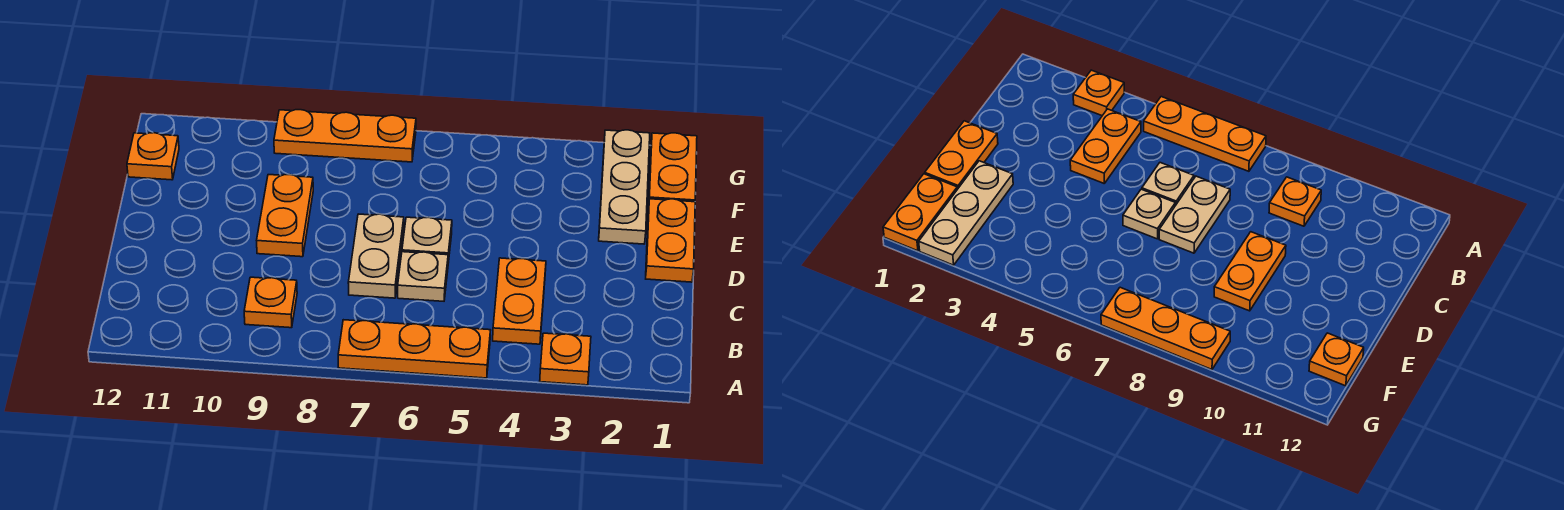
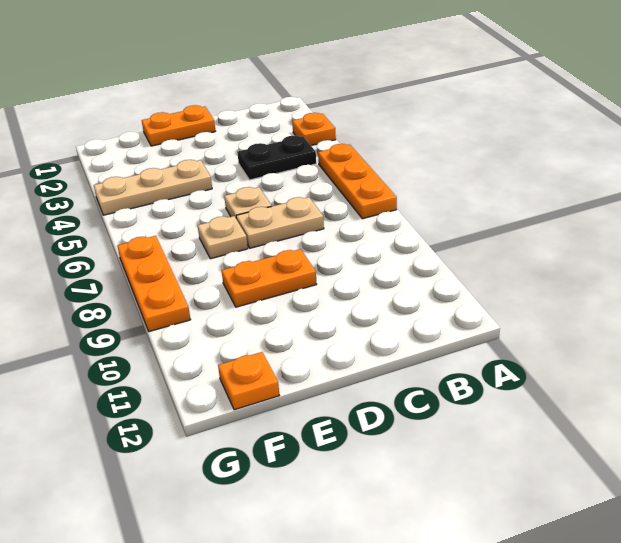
orange plate B4:C4 level 1 -> black plate B4:C4 level 1
orange plate B9 level 1 -> none
tan plate C6 level 1 -> tan plate E7 level 1
tan plate E2:G2 level 1 -> tan plate E4:G4 level 1
orange plate F1:G1 level 1 -> none

